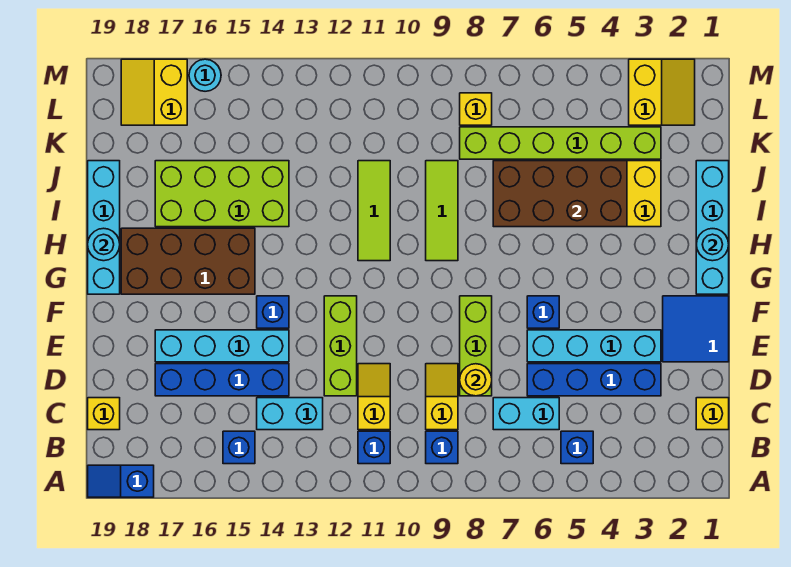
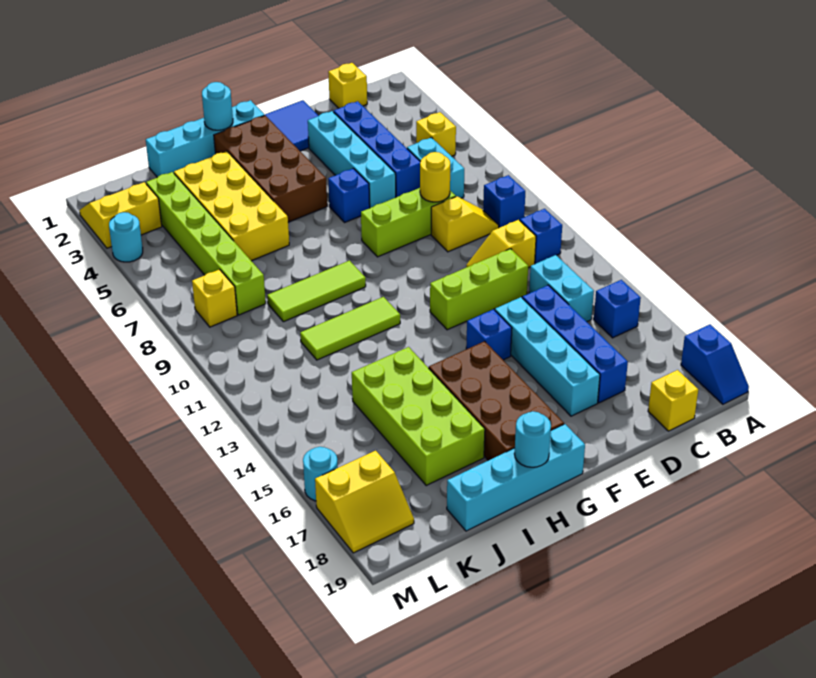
blue brick B5 level 1 -> yellow brick B5 level 1
yellow slope C9:D9 level 1 top C -> yellow slope C9:D9 level 1 top D
brown brick I4:J7 level 2 -> brown brick G2:H5 level 1
none -> cyan round brick M4 level 1

